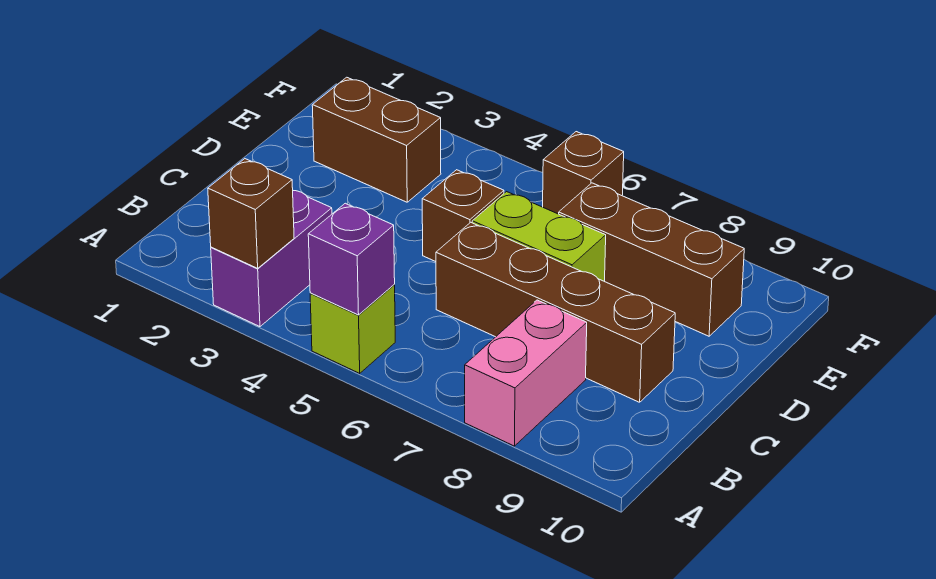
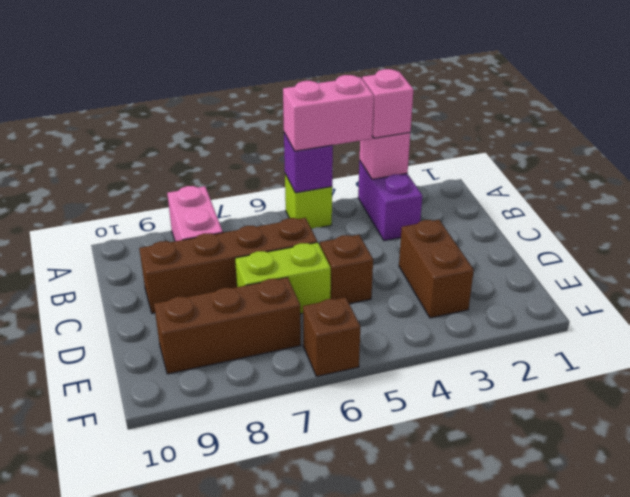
brown brick A3 level 2 -> pink brick A3 level 2
none -> pink brick A3 level 3
none -> pink brick A4:A5 level 3
brown brick E2:E3 level 1 -> brown brick D3:E3 level 1

